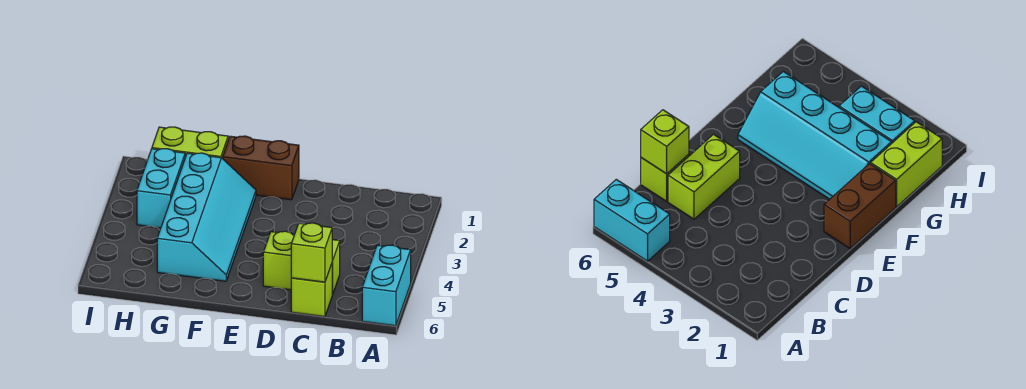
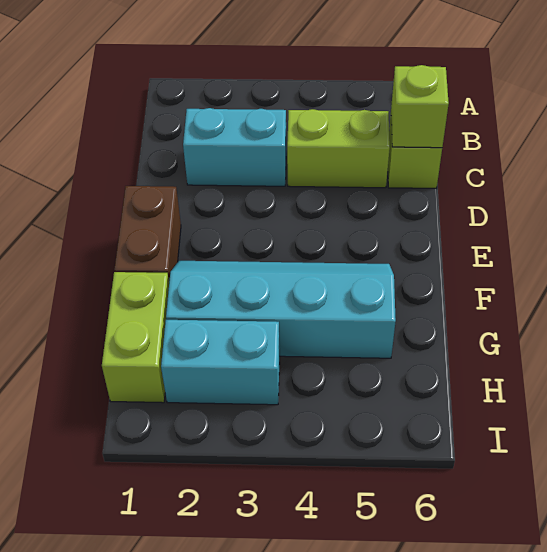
cyan brick A5:A6 level 1 -> cyan brick C2:C3 level 1
lime brick C5:D5 level 1 -> lime brick C4:C5 level 1

